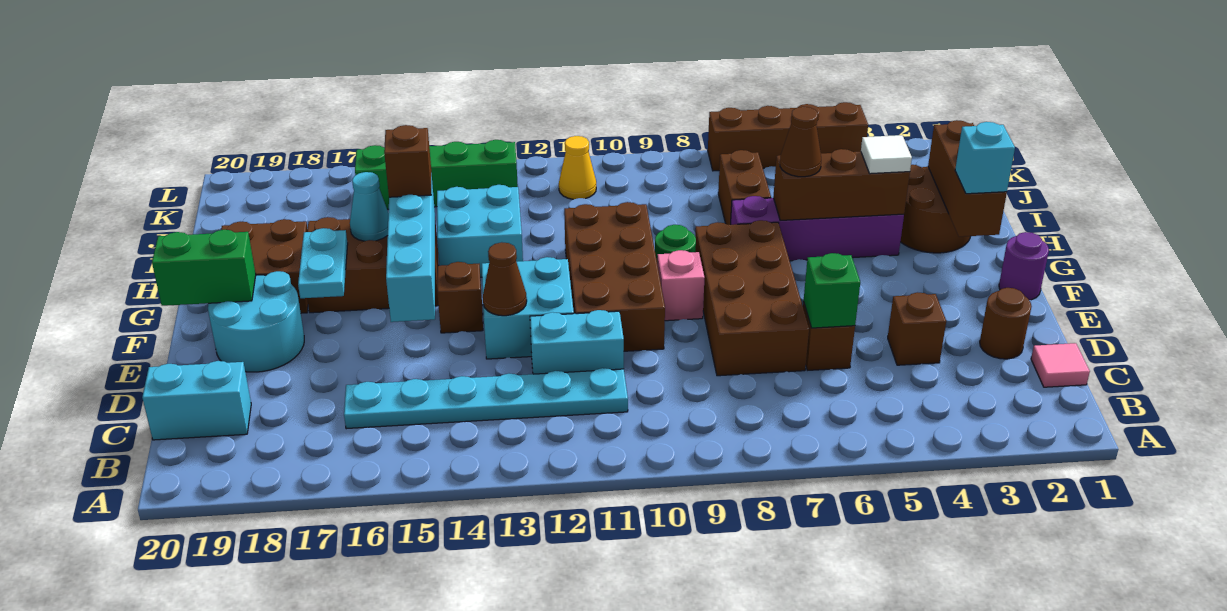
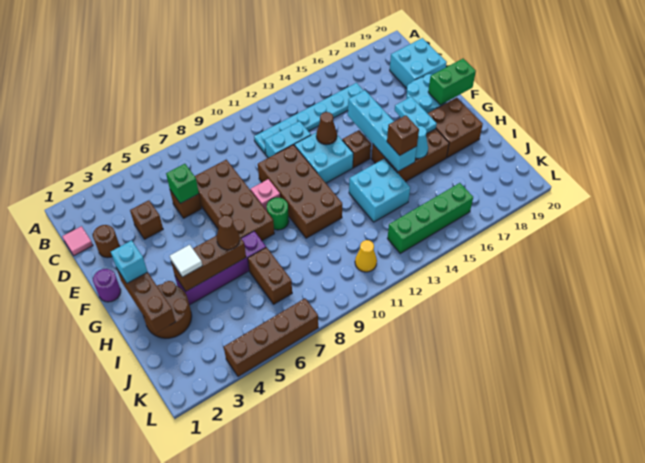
cyan brick C19:C20 level 1 -> cyan brick C19:D20 level 1

